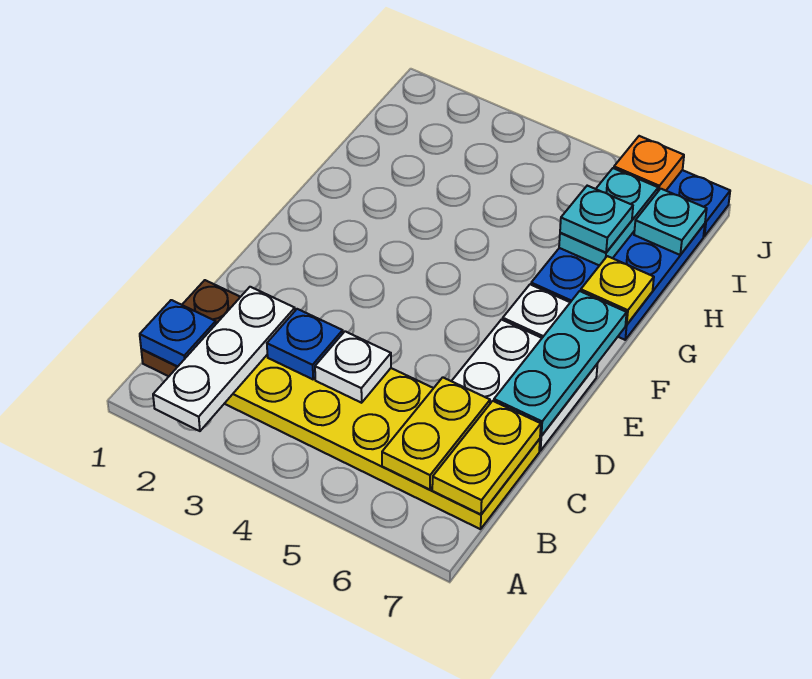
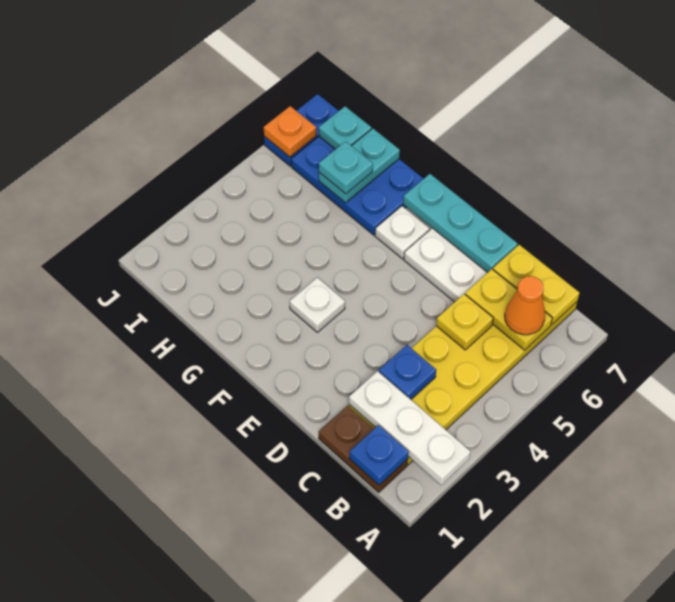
none -> orange cone B6 level 3
white plate C4 level 2 -> white plate F3 level 1
yellow plate G7 level 2 -> yellow plate C5 level 2
cyan plate H6:I6 level 2 -> cyan plate H6:H7 level 2

